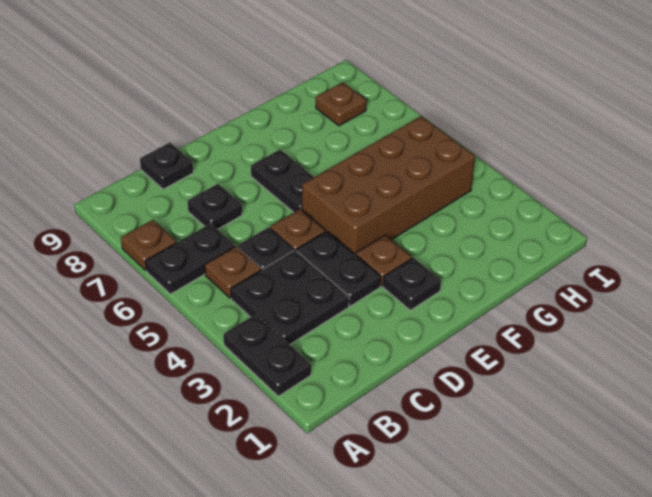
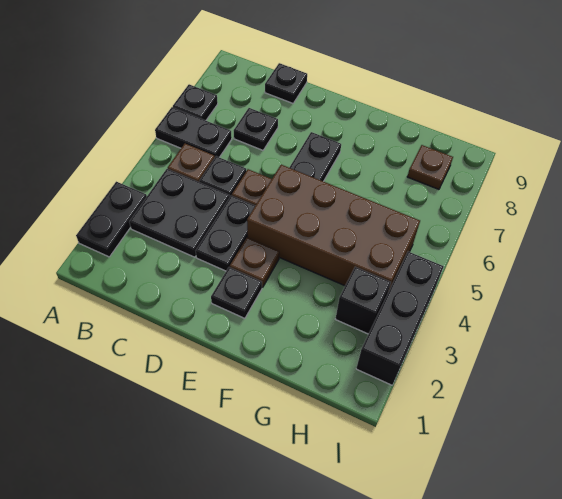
brown plate A7 level 1 -> black plate A7 level 1
none -> black brick H3 level 1
none -> black brick I2:I4 level 1

